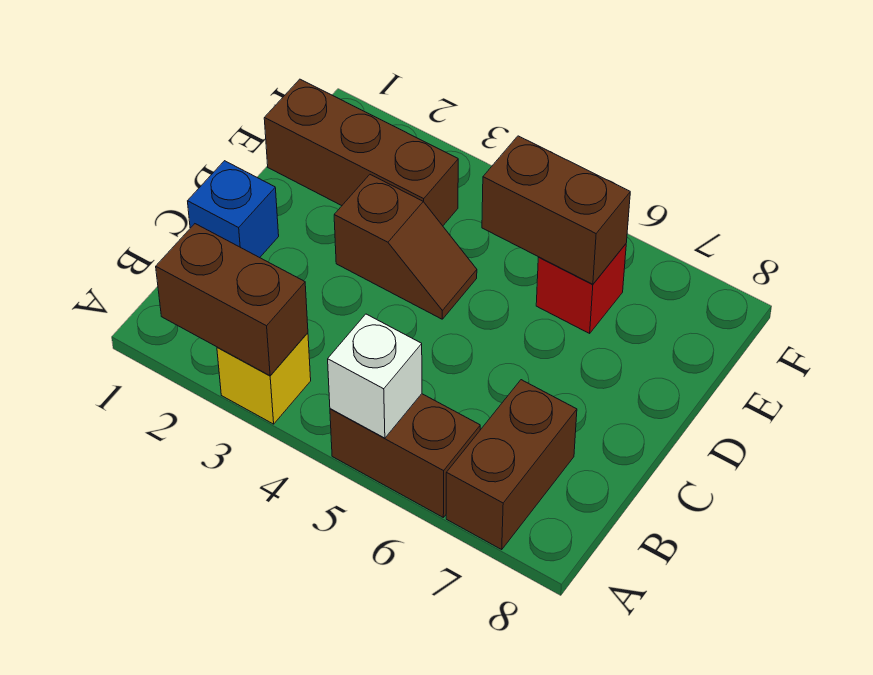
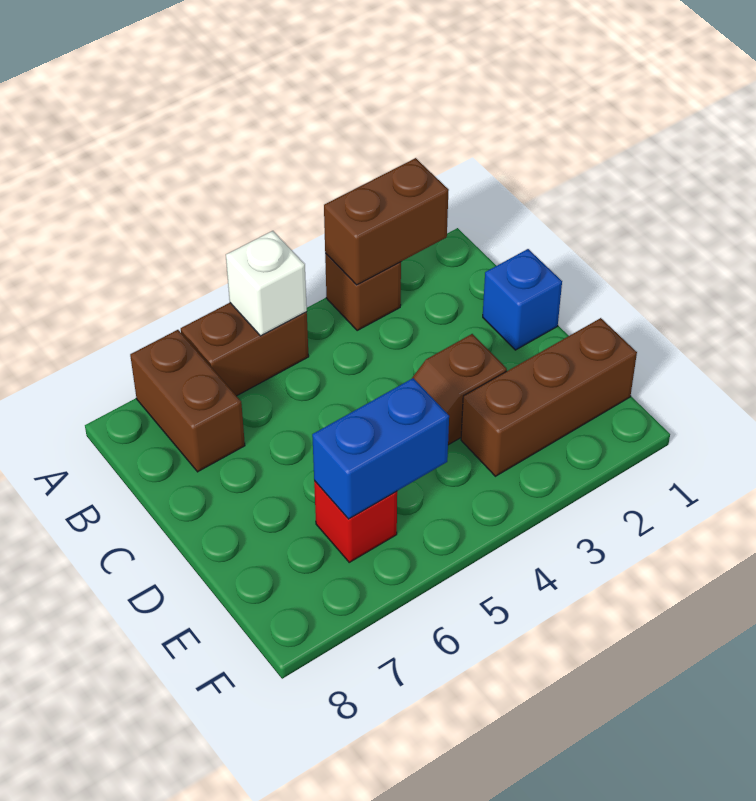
yellow brick A3 level 1 -> brown brick A3 level 1
brown brick E5:E6 level 2 -> blue brick E5:E6 level 2

